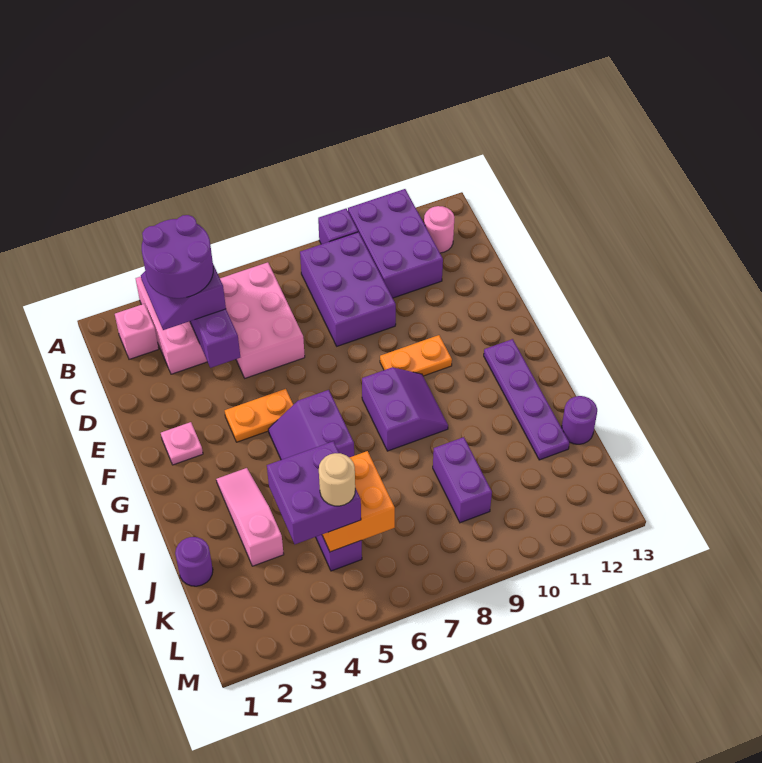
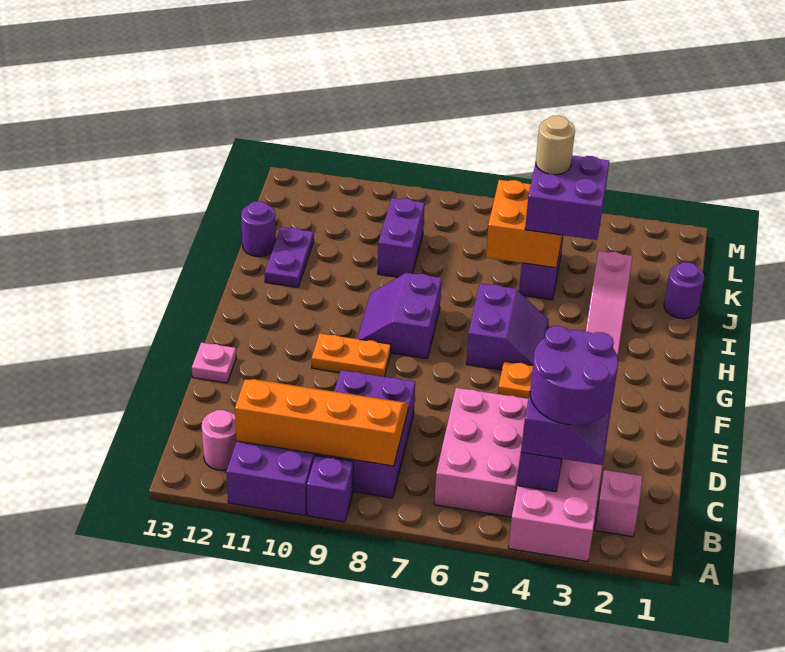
none -> orange slope B8:C11 level 2 top B
pink plate F2 level 1 -> pink plate E13 level 1
purple plate G12:J12 level 1 -> purple plate I12:J12 level 1

